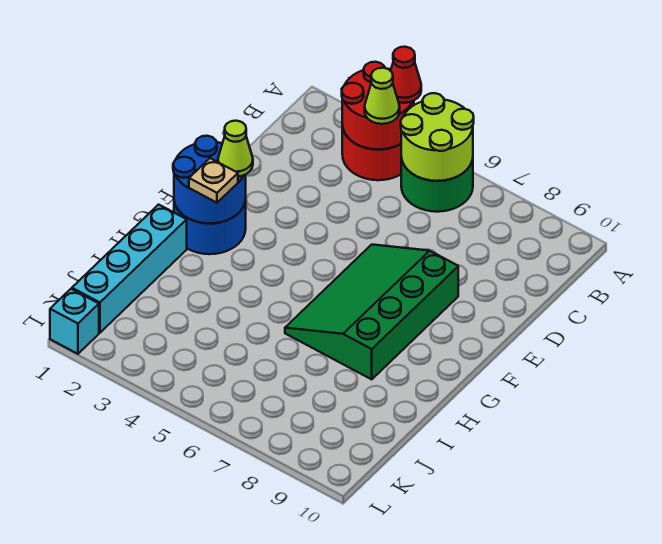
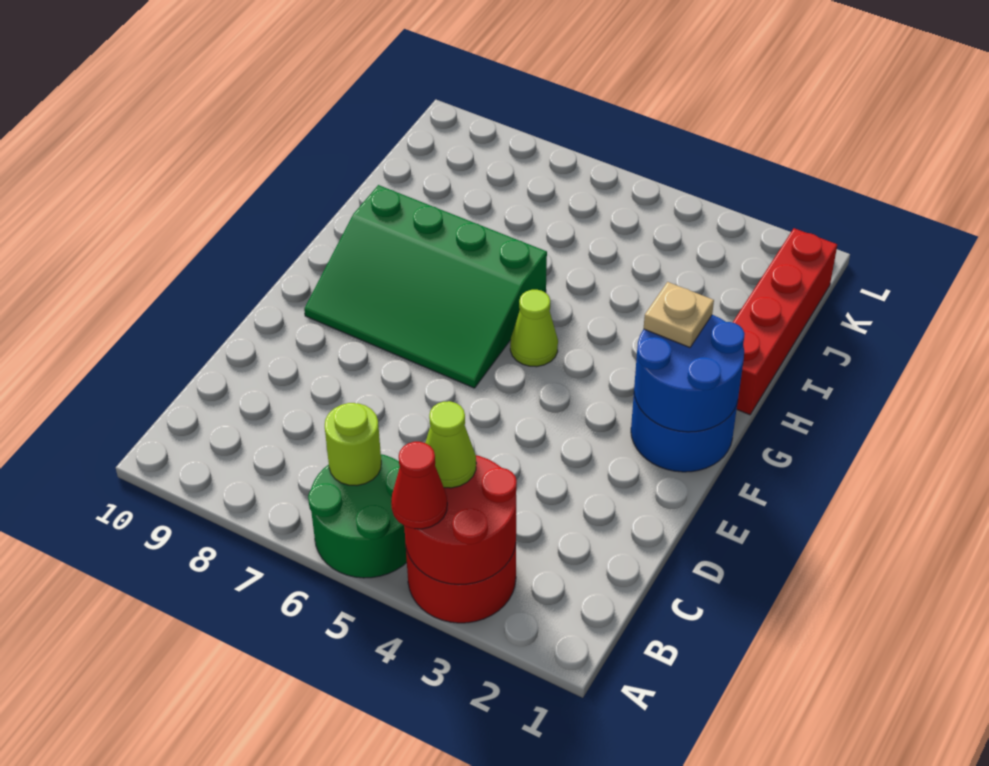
lime round brick A5:B6 level 2 -> lime round brick B6 level 2
green slope E6:H8 level 1 top 8 -> green slope F6:H9 level 1 top H
lime cone F2 level 3 -> lime cone G5 level 1
cyan brick H1:K1 level 1 -> red brick H1:K1 level 1
cyan brick L1 level 1 -> none

